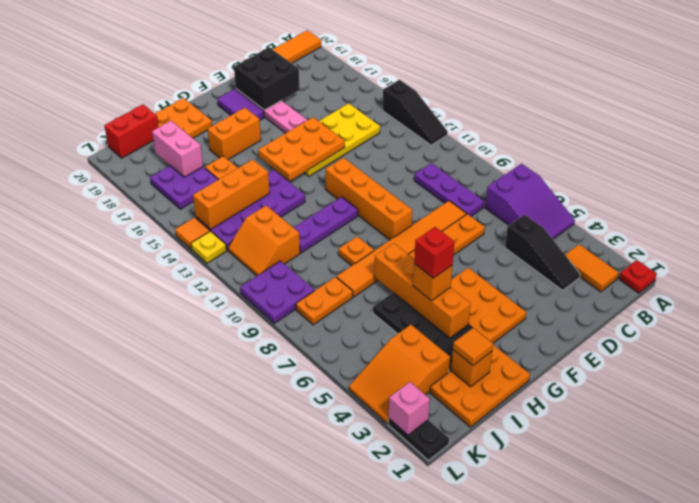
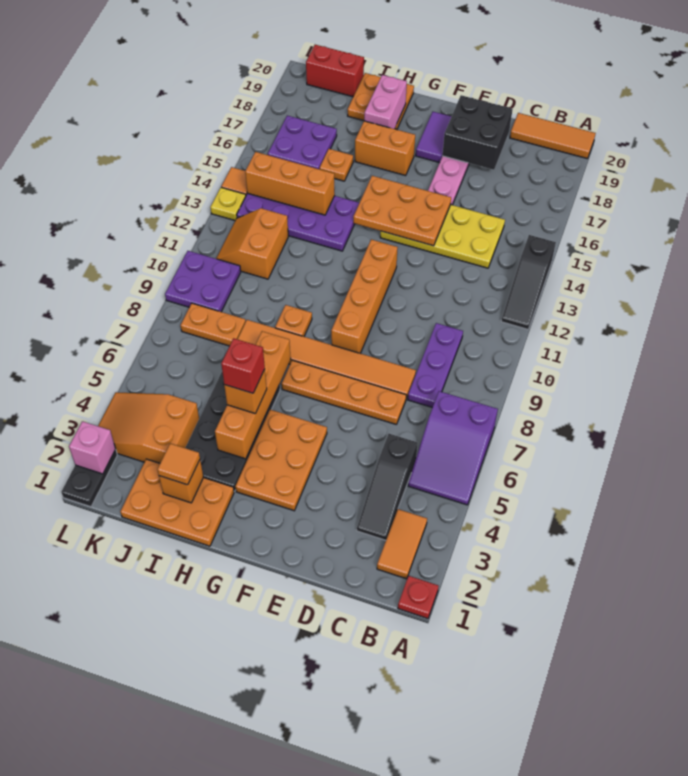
purple plate G11:I11 level 1 -> none
pink brick J17:J18 level 2 -> pink brick H18:H19 level 2

